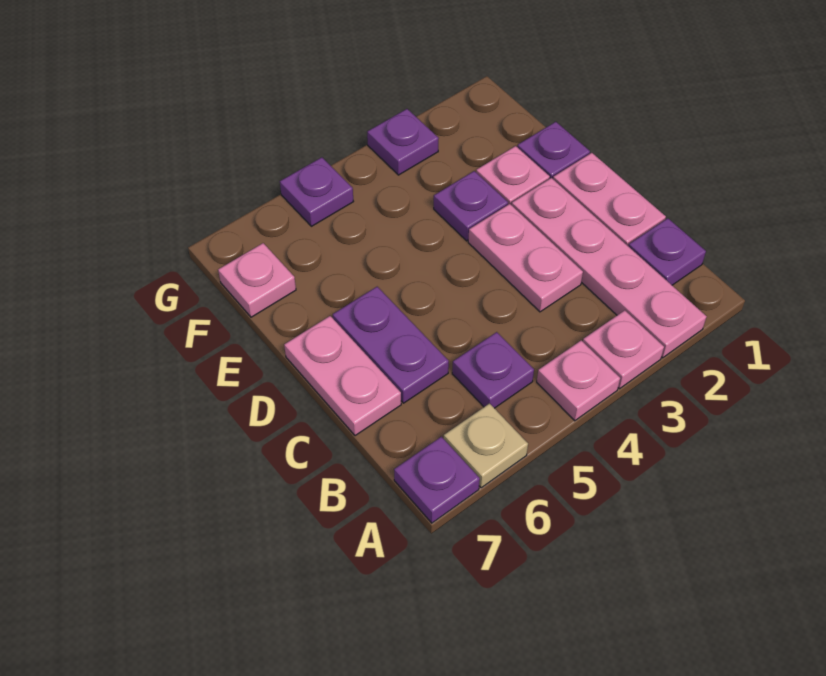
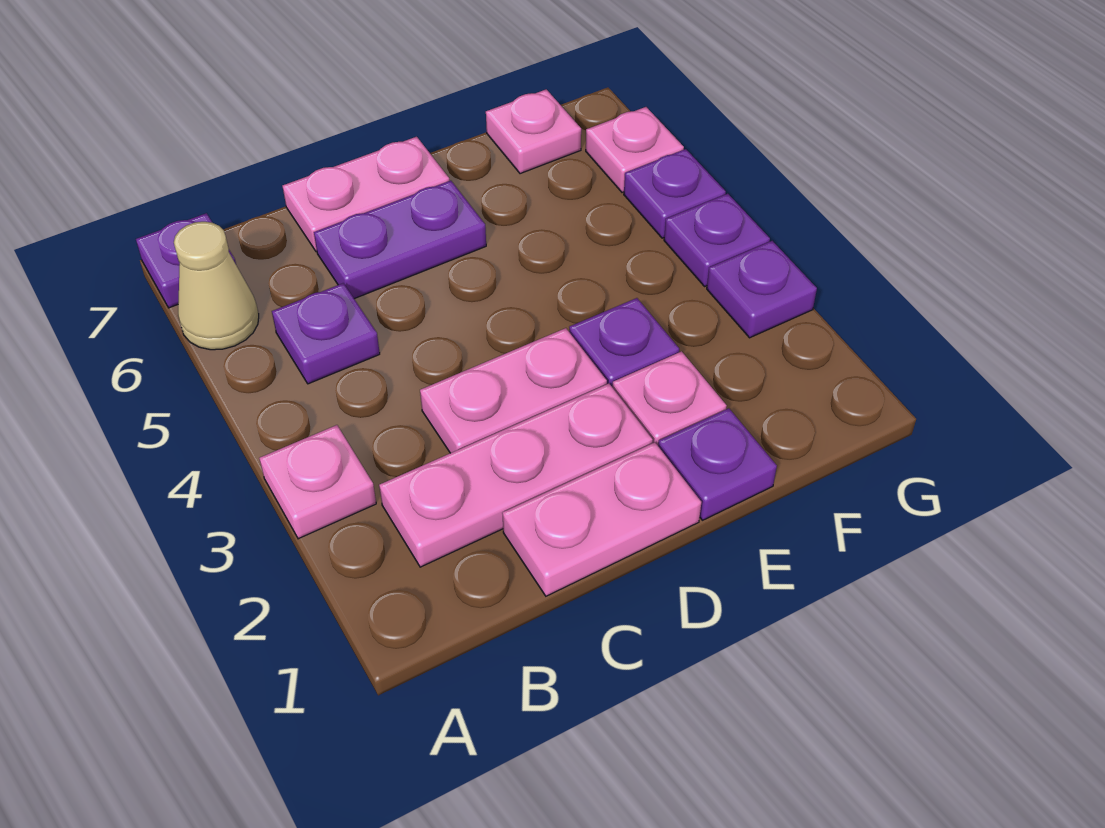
pink plate A2:D2 level 1 -> pink plate B2:D2 level 1
pink plate A4 level 1 -> pink plate G6 level 1
tan plate A6 level 1 -> tan cone A6 level 1
purple plate B1 level 1 -> purple plate G4 level 1

